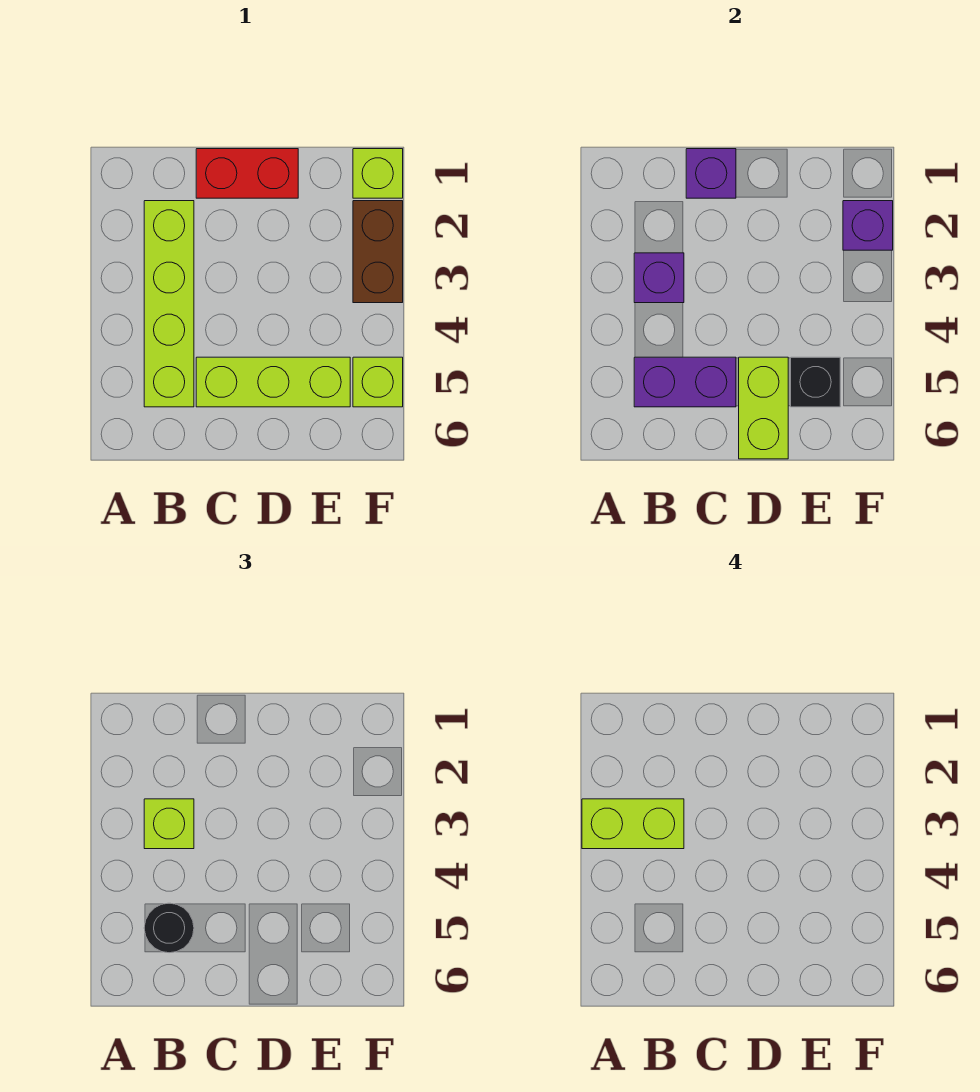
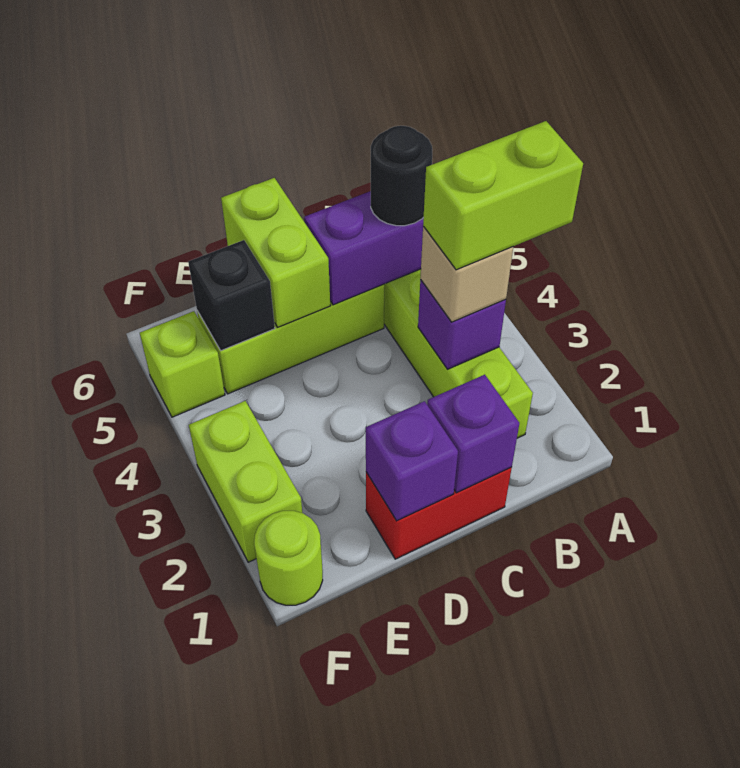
lime brick B3 level 3 -> tan brick B3 level 3
lime brick F1 level 1 -> lime round brick F1 level 1
brown brick F2:F3 level 1 -> lime brick F2:F3 level 1
purple brick F2 level 2 -> purple brick D1 level 2

